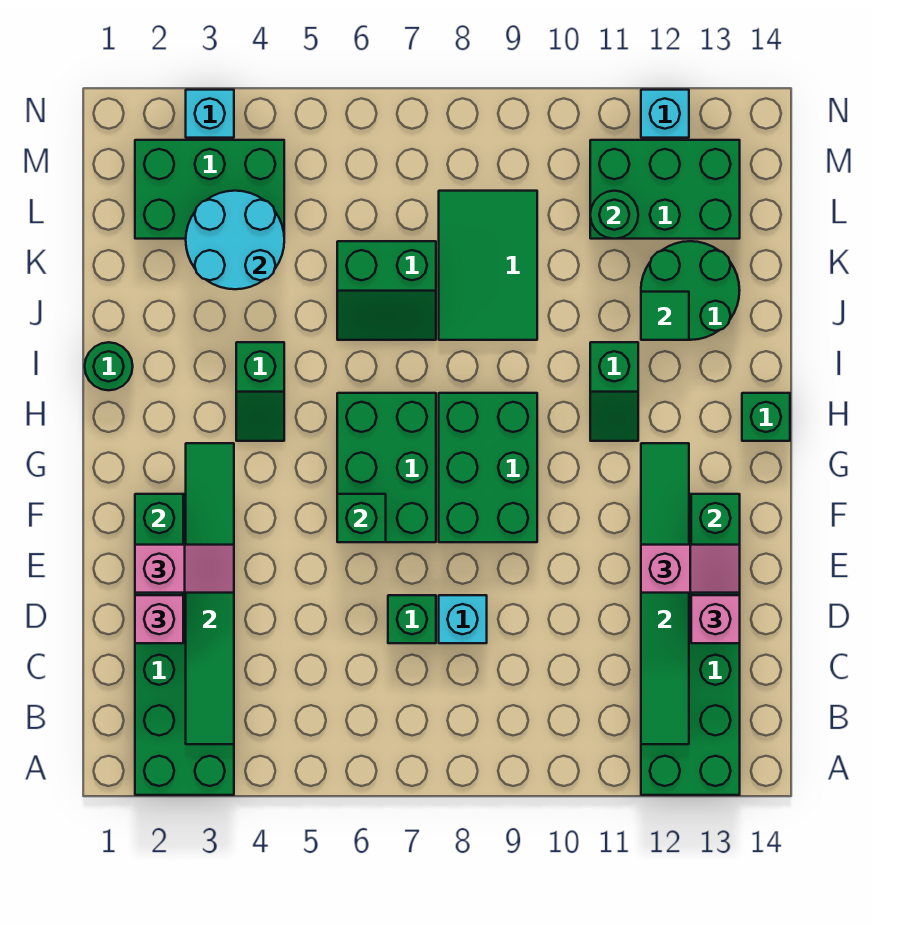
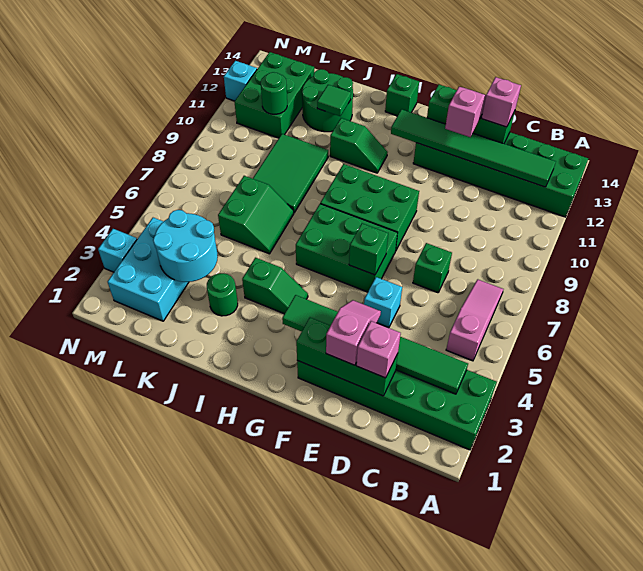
none -> pink slope B5:B7 level 1 top 5
cyan brick D8 level 1 -> cyan brick E5 level 1
green round brick I1 level 1 -> green round brick J3 level 1
green tile J8:L9 level 1 -> green tile J8:K10 level 1
green brick L2:M4 level 1 -> cyan brick L2:M4 level 1

